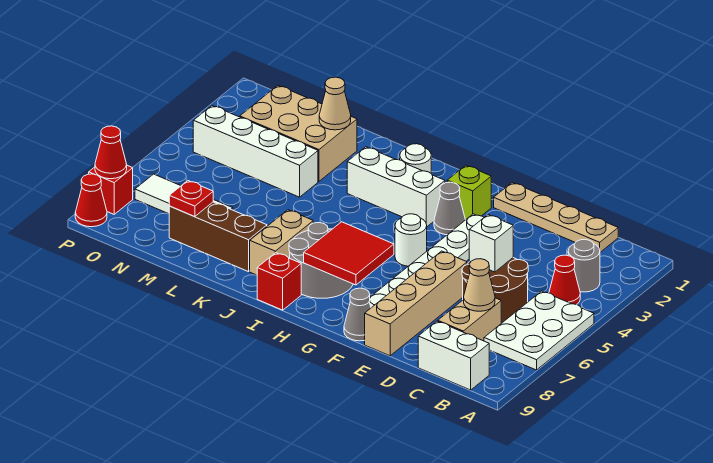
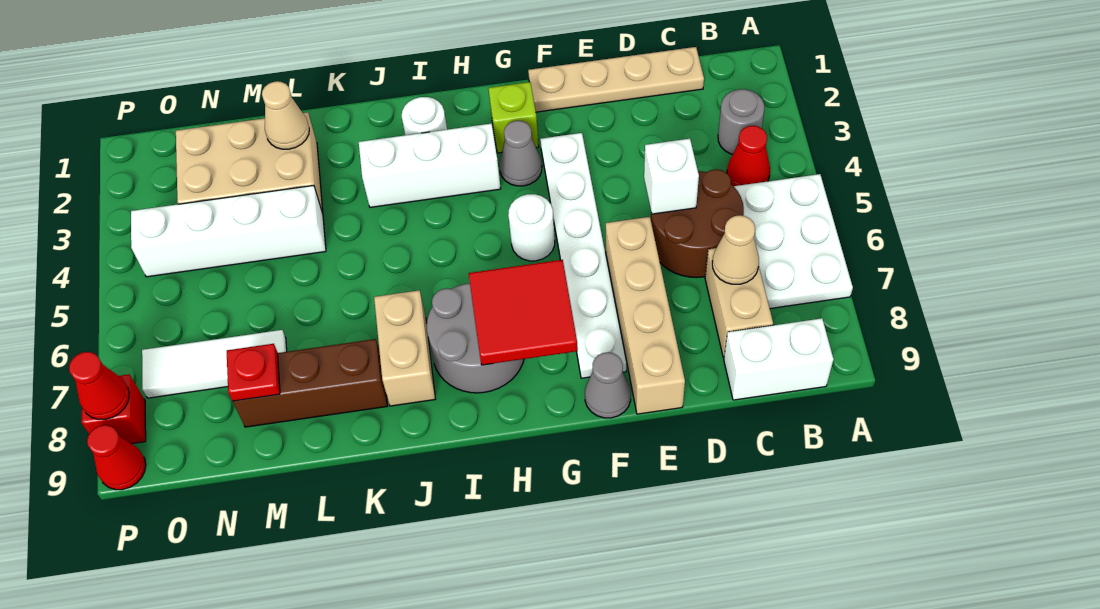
red brick I9 level 1 -> none

